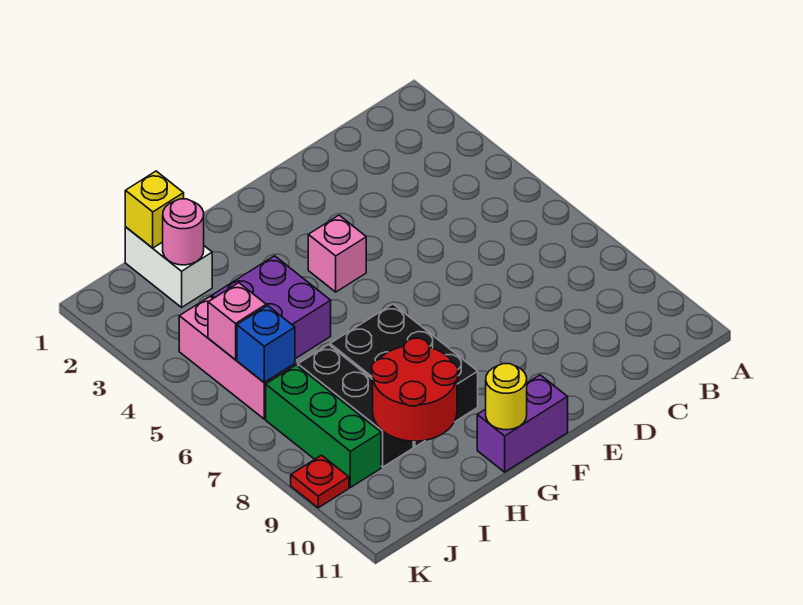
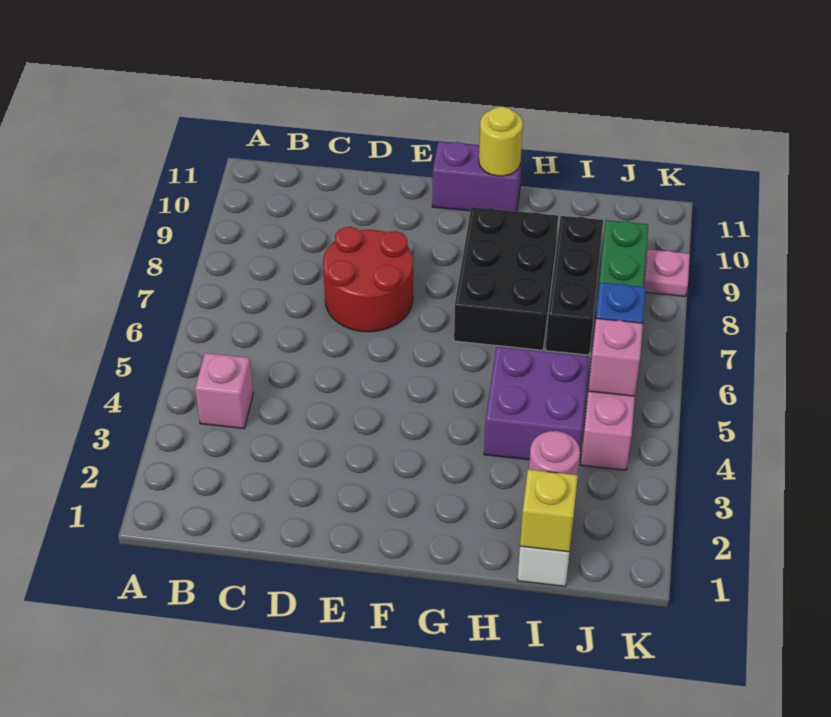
pink brick F4 level 1 -> pink brick B4 level 1
red round brick H9:I10 level 2 -> red round brick D7:E8 level 1
red plate K9 level 1 -> pink plate K9 level 1

